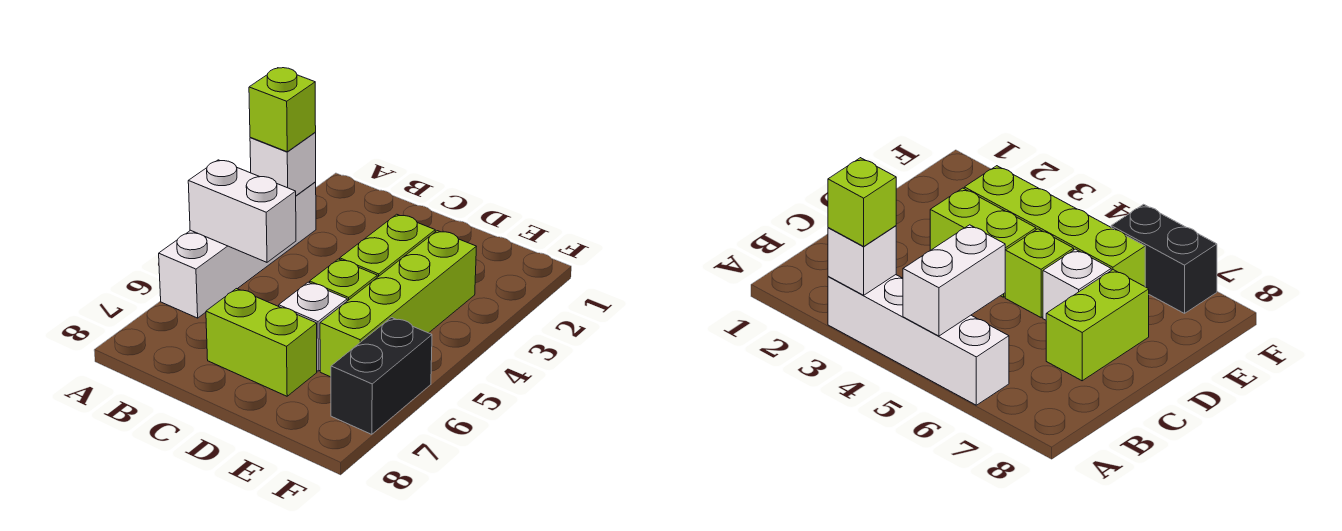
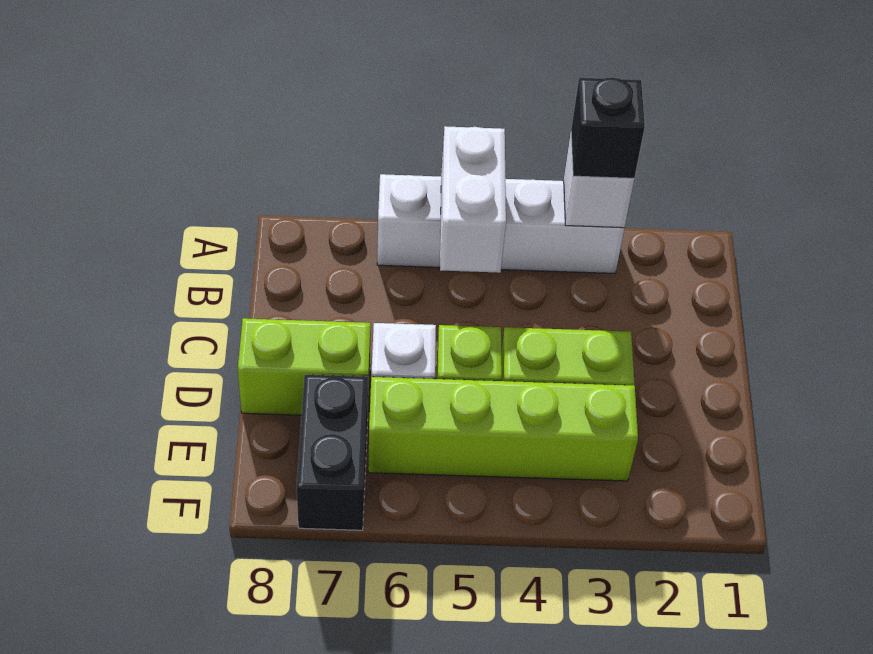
lime brick A3 level 3 -> black brick A3 level 3
lime brick C7:D7 level 1 -> lime brick D7:D8 level 1
black brick F6:F7 level 1 -> black brick E7:F7 level 1

